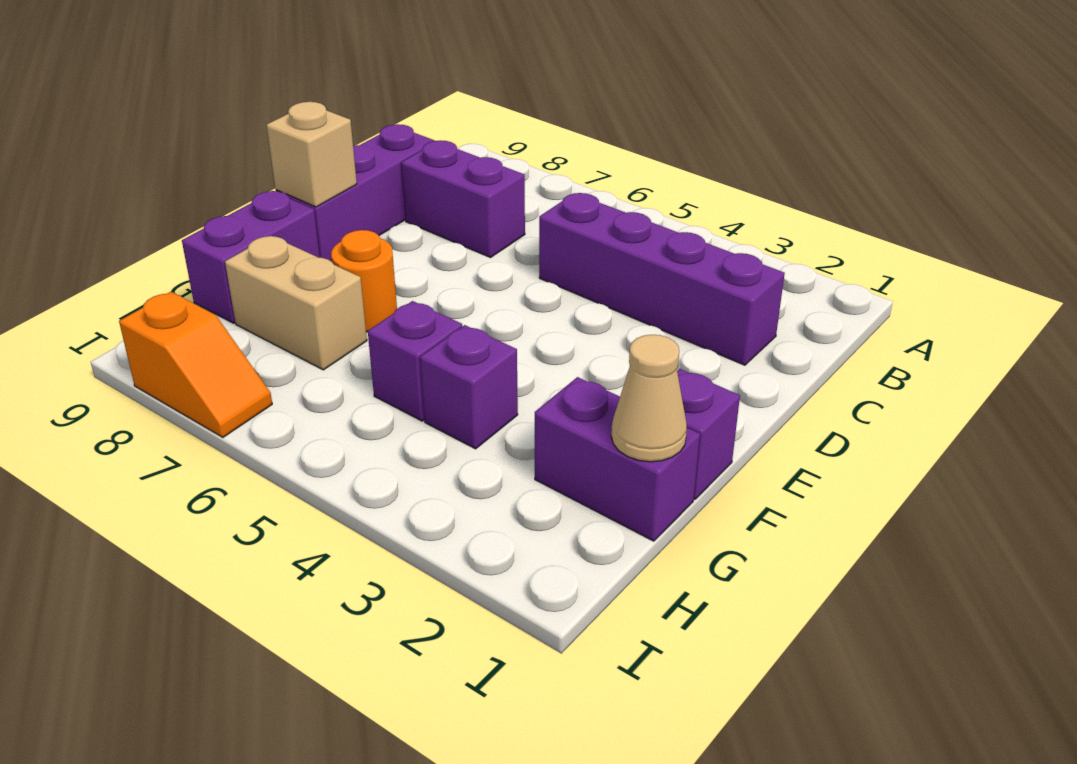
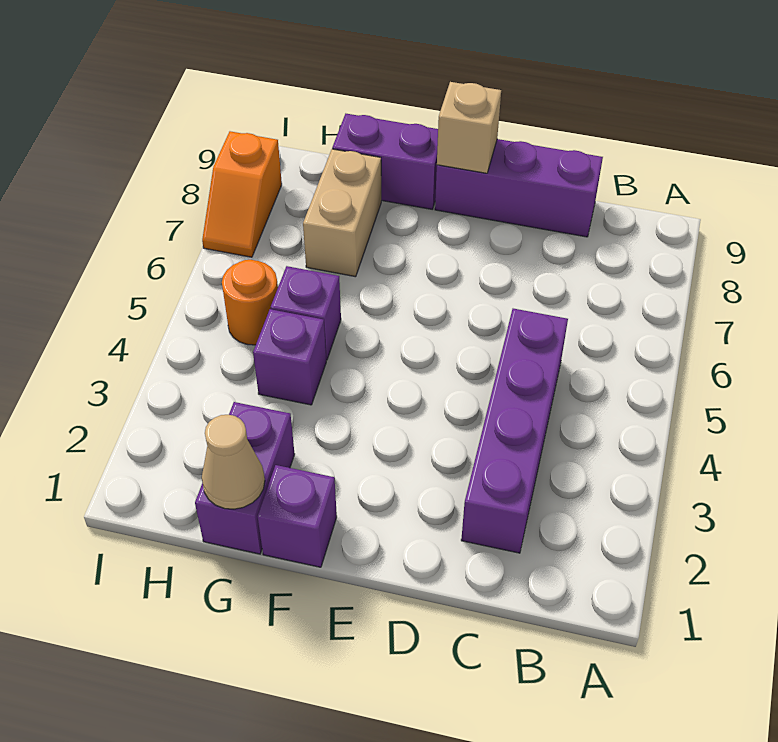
purple brick C7:C8 level 1 -> none
orange round brick F7 level 1 -> orange round brick H5 level 1

